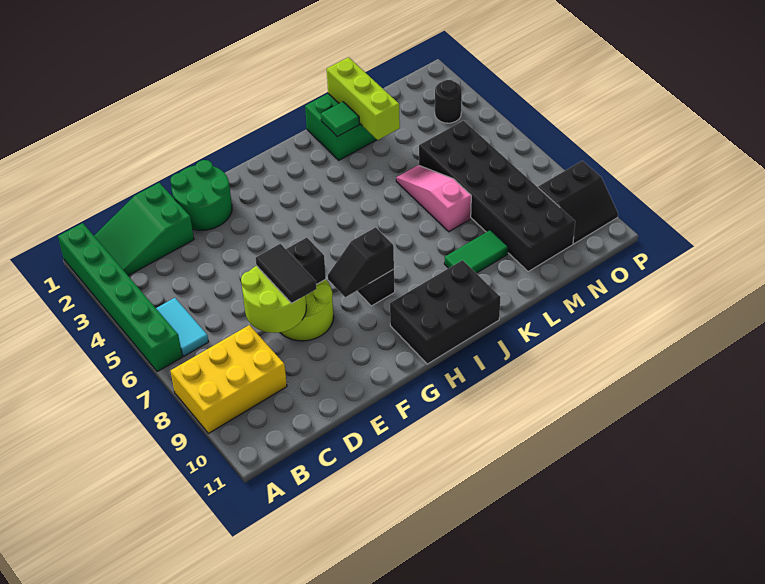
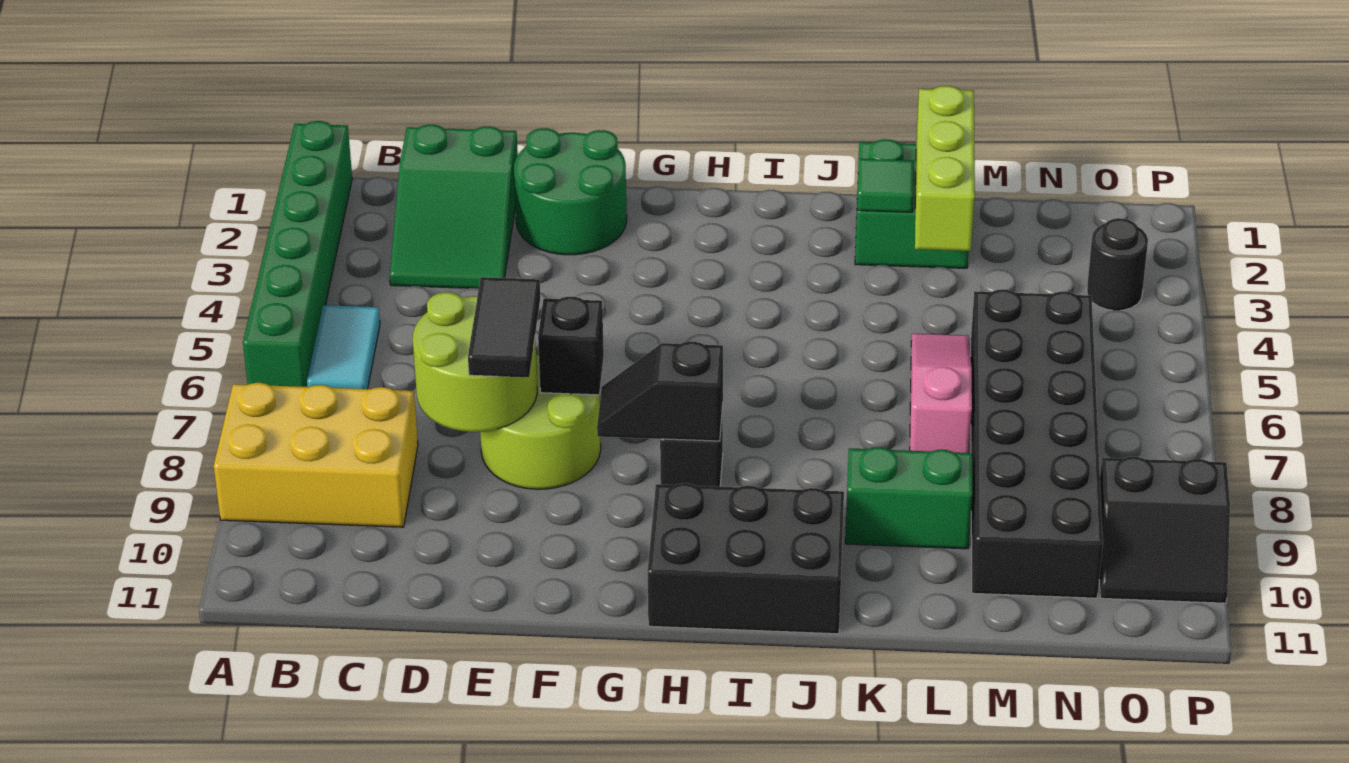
green slope B1:D2 level 1 top D -> green slope C1:D3 level 1 top 1
green tile K9:L9 level 1 -> green brick K9:L9 level 1

